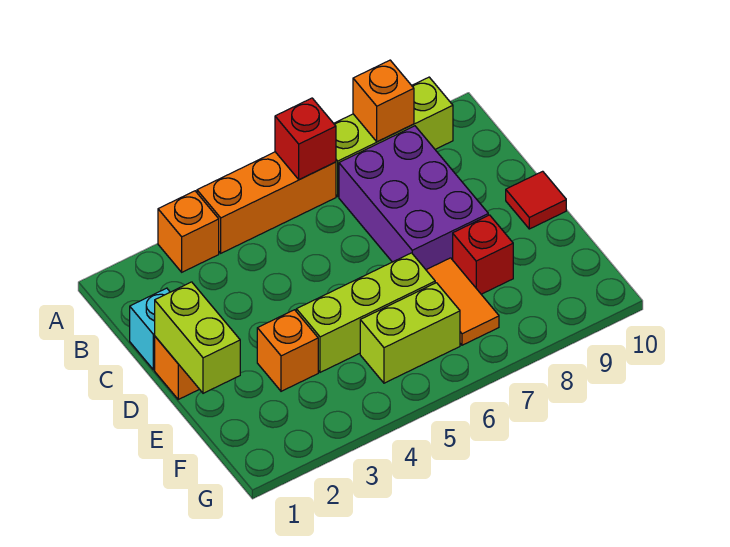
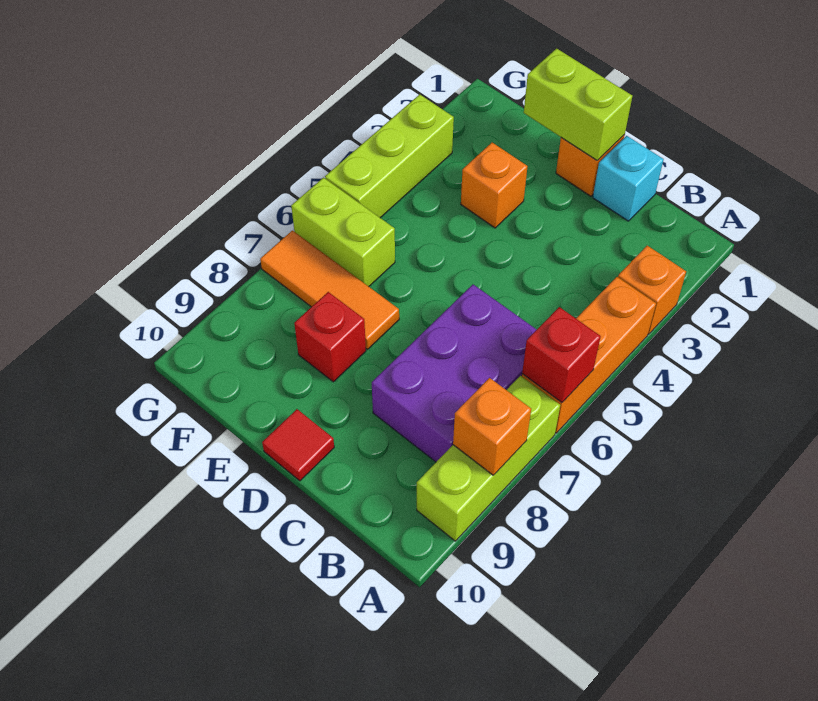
purple brick B7:D8 level 1 -> purple brick B6:C8 level 1
lime brick E4:E6 level 1 -> lime brick G3:G5 level 1
orange tile E7:F7 level 1 -> orange tile E7:G7 level 1
lime brick F5:F6 level 1 -> lime brick F6:G6 level 1

